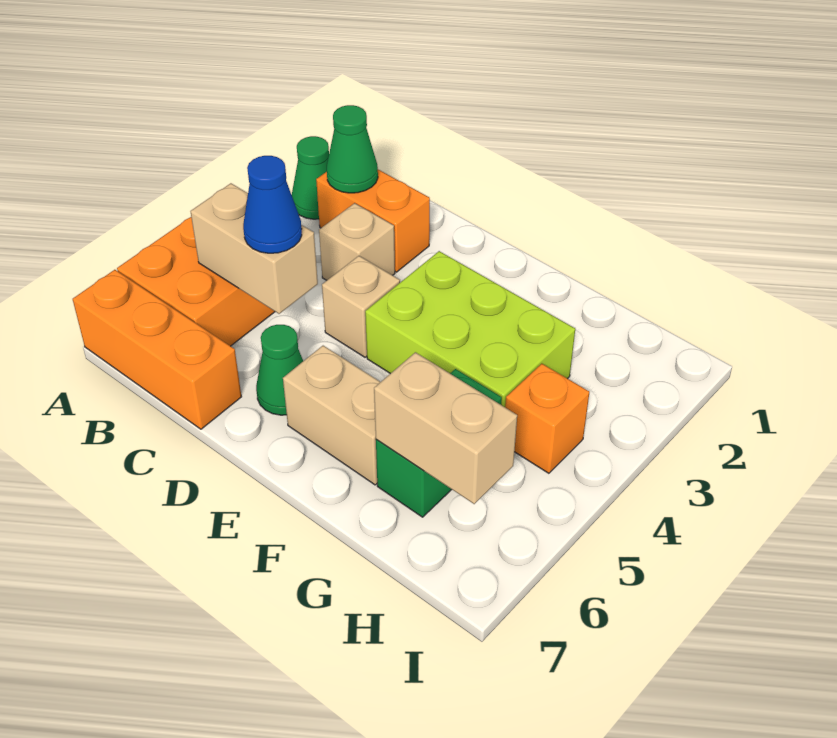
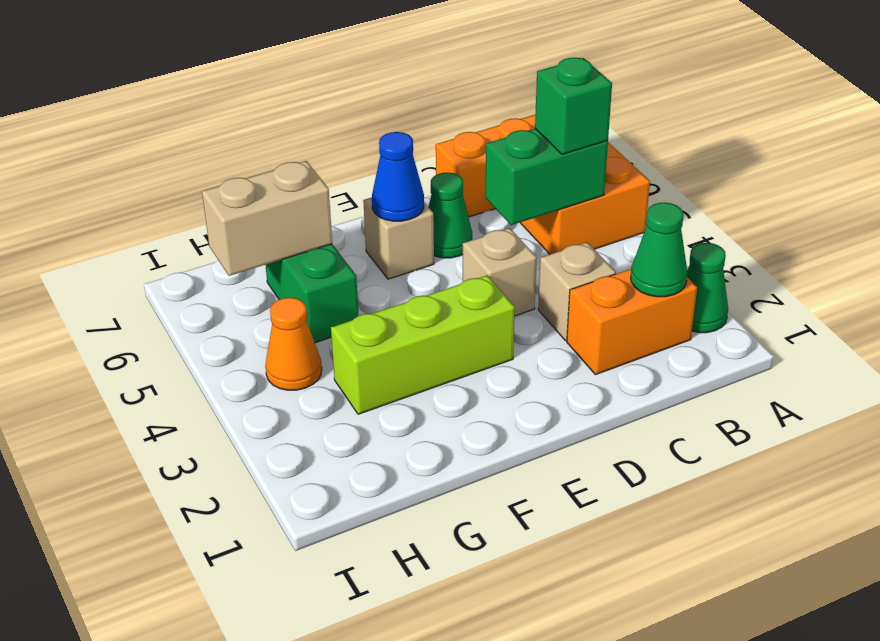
tan brick B5:C5 level 2 -> green brick B5:C5 level 2
none -> green brick B5 level 3
blue cone C5 level 3 -> blue cone E6 level 2
lime brick E3:G4 level 1 -> lime brick E3:G3 level 1
tan brick E6:F6 level 1 -> tan brick E6 level 1
orange brick H4 level 1 -> orange cone H4 level 1

